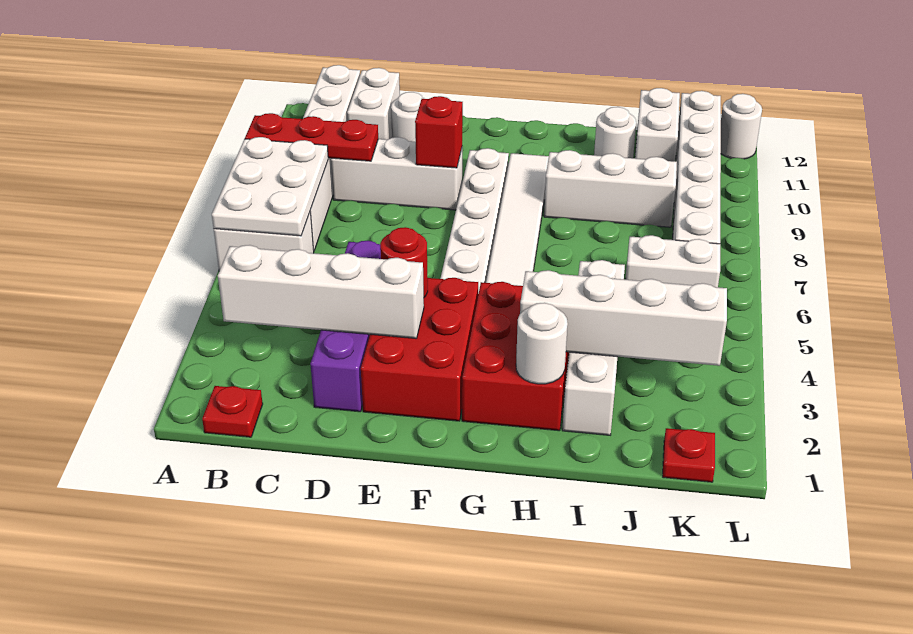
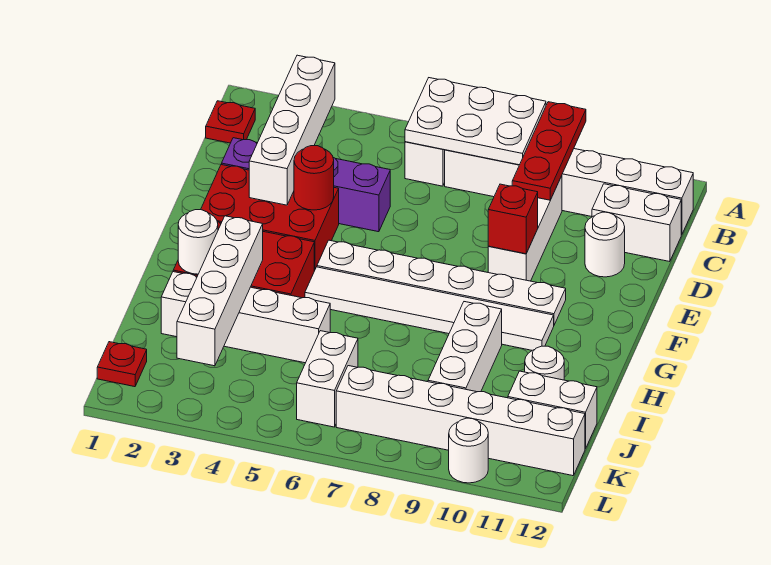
white round brick L12 level 1 -> white round brick L10 level 1

